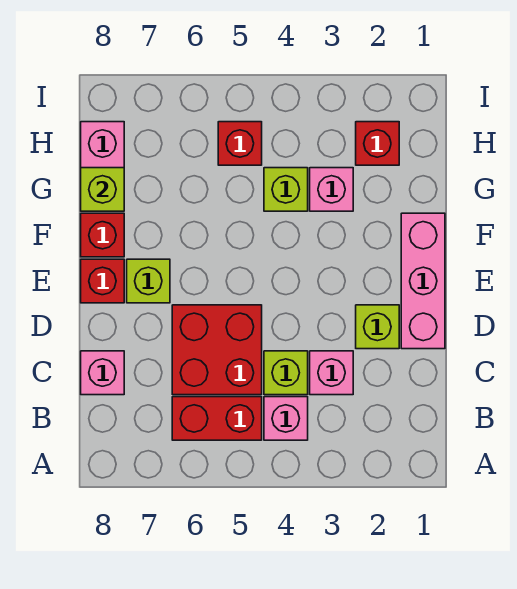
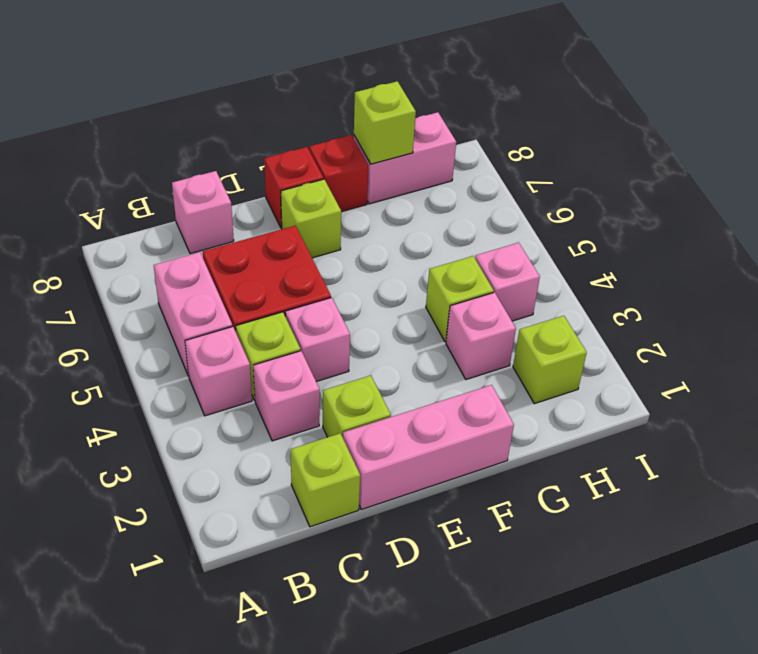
red brick B5:B6 level 1 -> pink brick B5:B6 level 1
none -> lime brick C1 level 1
none -> pink brick D4 level 1
red brick H2 level 1 -> lime brick H2 level 1
none -> pink brick H4 level 1
red brick H5 level 1 -> none

